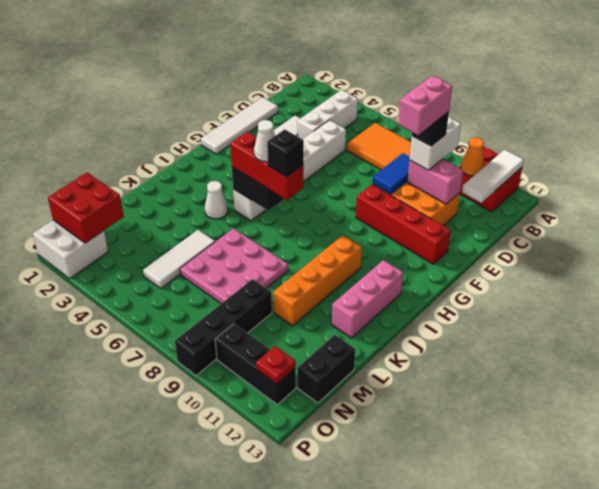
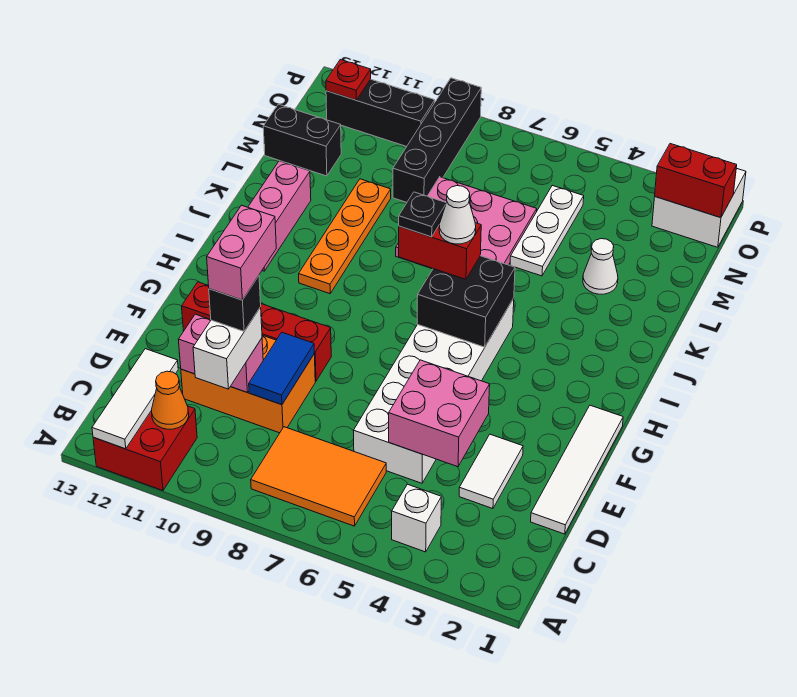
white brick B4:D4 level 1 -> white brick B4 level 1
none -> pink brick D4:E5 level 2
white brick D5:I5 level 1 -> white brick D5:I6 level 1
red brick I5:I7 level 3 -> red brick I6:I7 level 3
black brick I7 level 4 -> black plate I7 level 4
orange brick I10:L10 level 1 -> orange plate I10:L10 level 1
white cone J4 level 1 -> white cone L3 level 1
white tile L5:N5 level 1 -> white plate L5:N5 level 1
black brick M13:N13 level 1 -> black brick M12:M13 level 1
red brick N1:O2 level 2 -> red brick O1:O2 level 2

